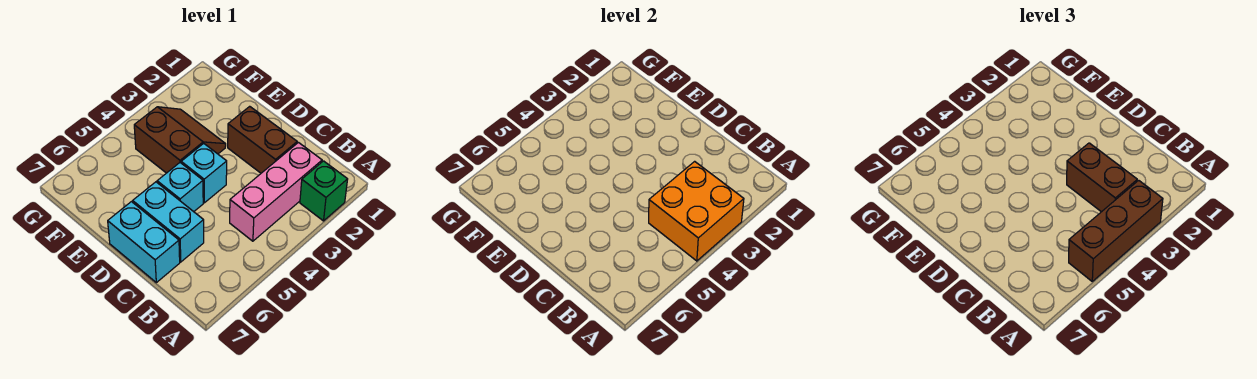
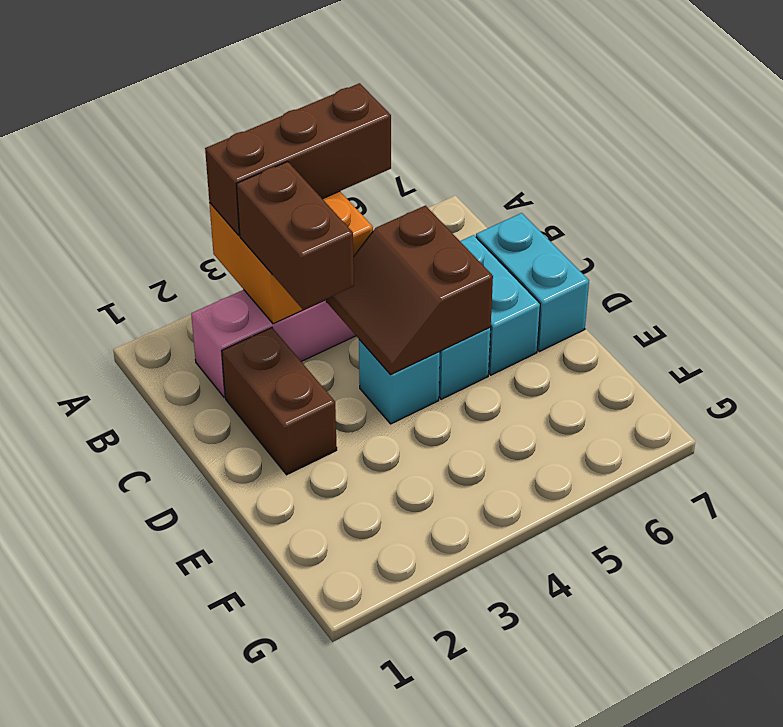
green brick A2 level 1 -> none
brown slope E3:F4 level 1 top 4 -> brown slope C4:D5 level 2 top 5

